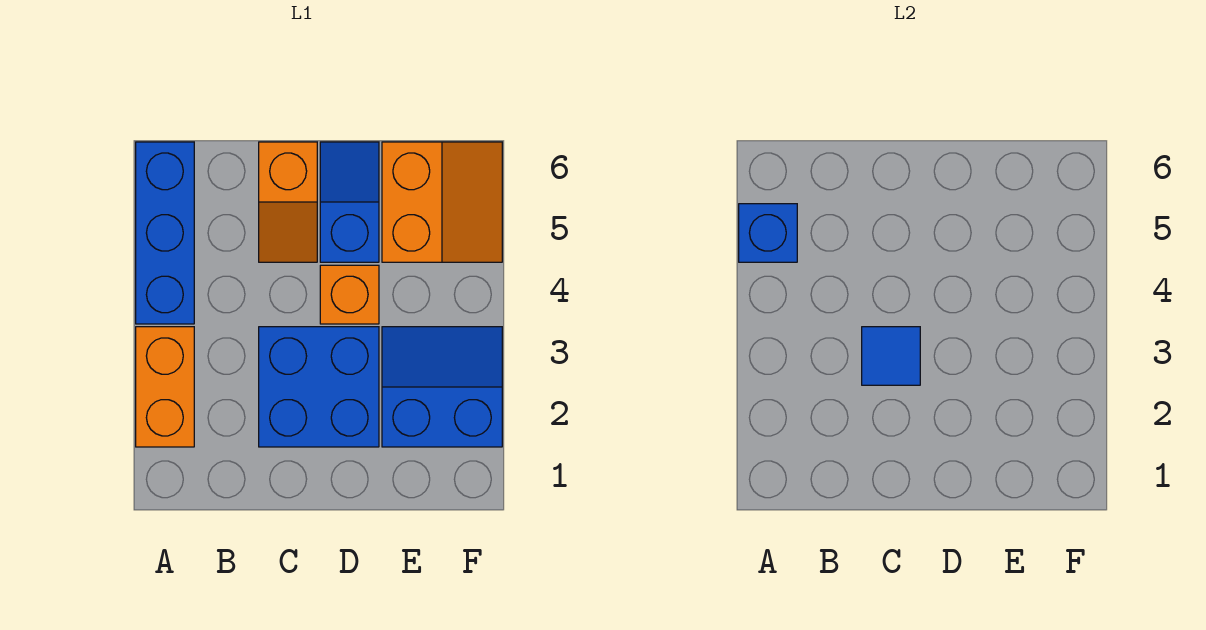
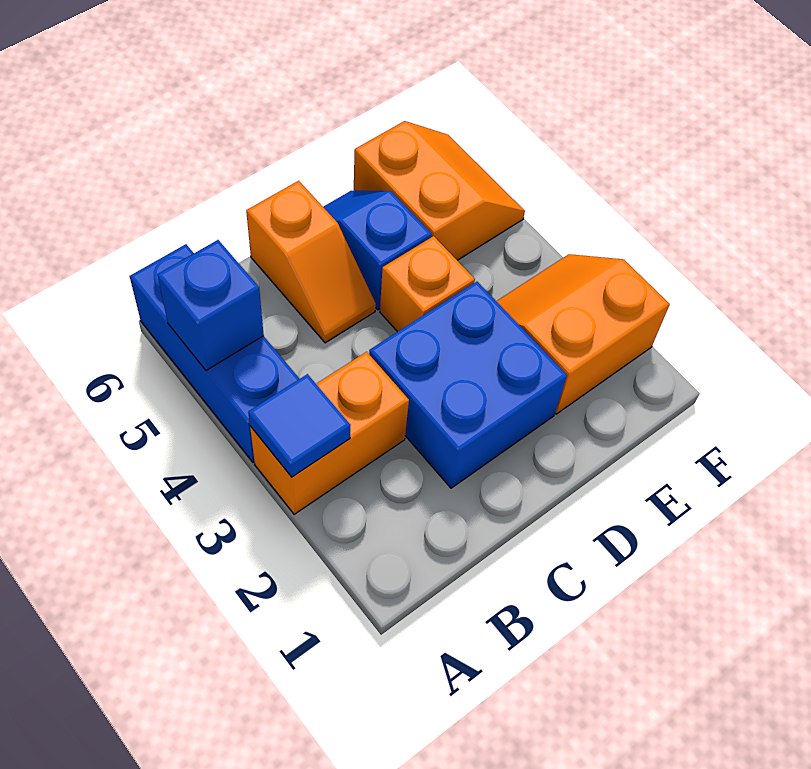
orange brick A2:A3 level 1 -> orange brick A3:B3 level 1
blue tile C3 level 2 -> blue tile A3 level 2
blue slope E2:F3 level 1 top 2 -> orange slope E2:F3 level 1 top 2

